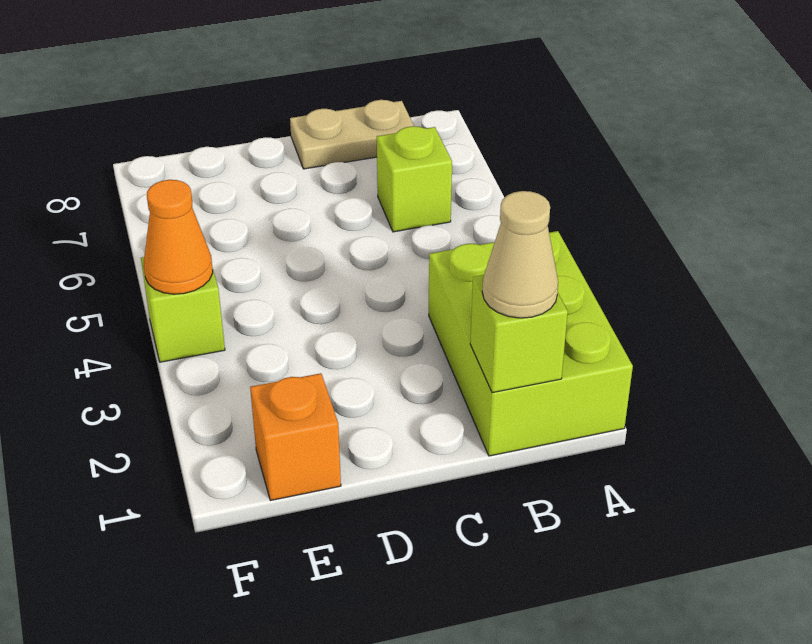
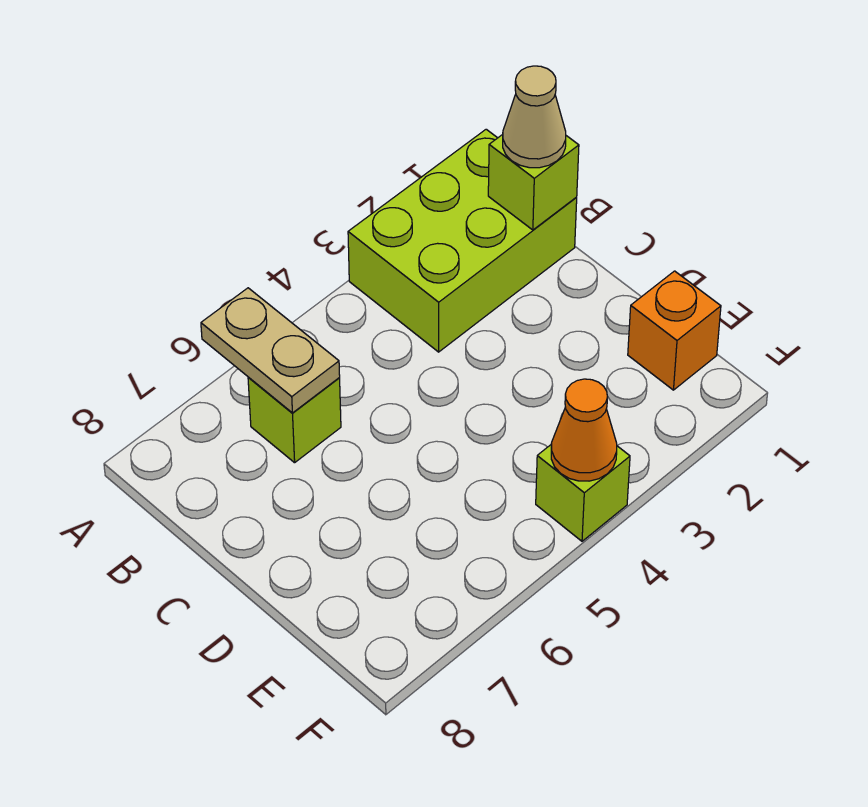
tan plate B8:C8 level 1 -> tan plate A6:B6 level 2

